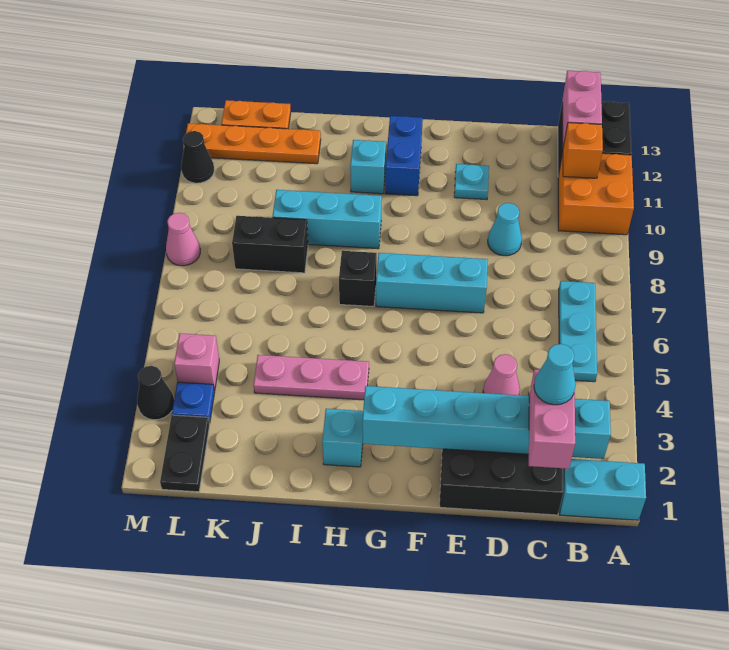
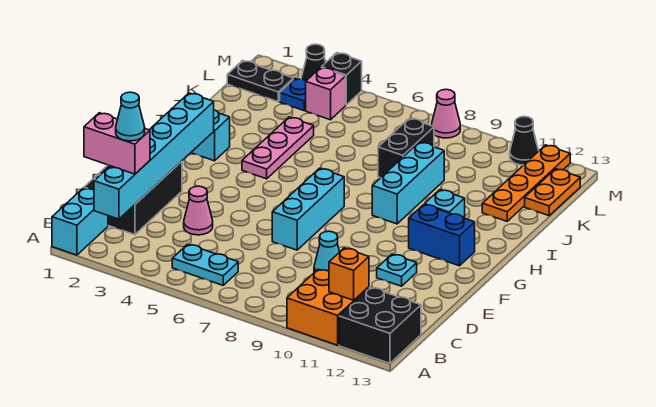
cyan plate B5:B7 level 1 -> cyan plate B5:B6 level 1
pink brick B12:B13 level 2 -> none
black brick H7 level 1 -> black brick M4 level 1

